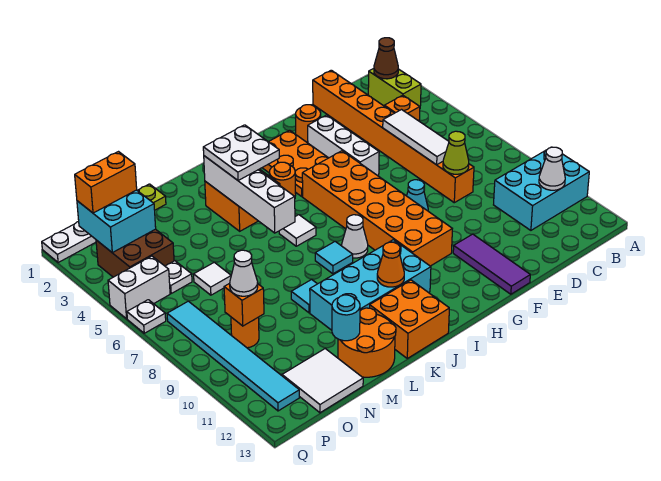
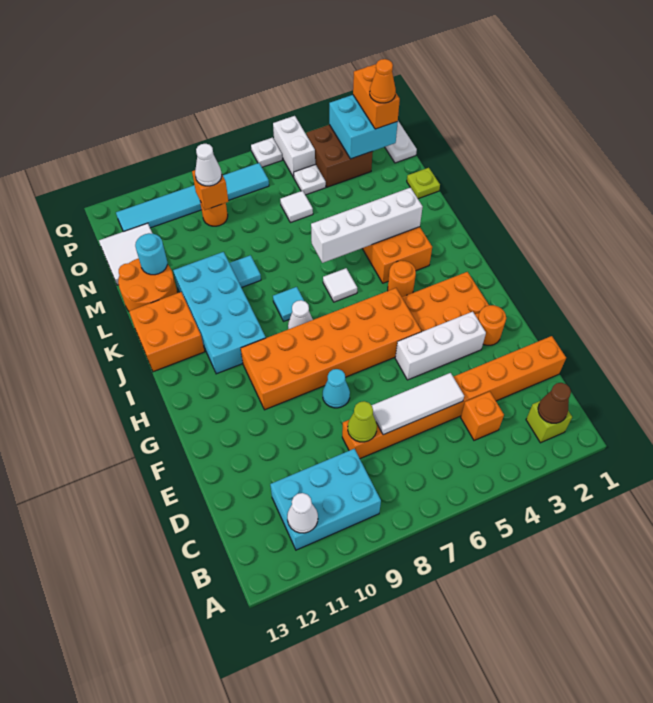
cyan brick A10:C11 level 1 -> cyan brick B9:C11 level 1
lime brick B2:B3 level 1 -> lime brick B2 level 1
purple tile F11:F13 level 1 -> none
white plate J3:K4 level 3 -> none
orange cone J11 level 2 -> orange cone O2 level 4

